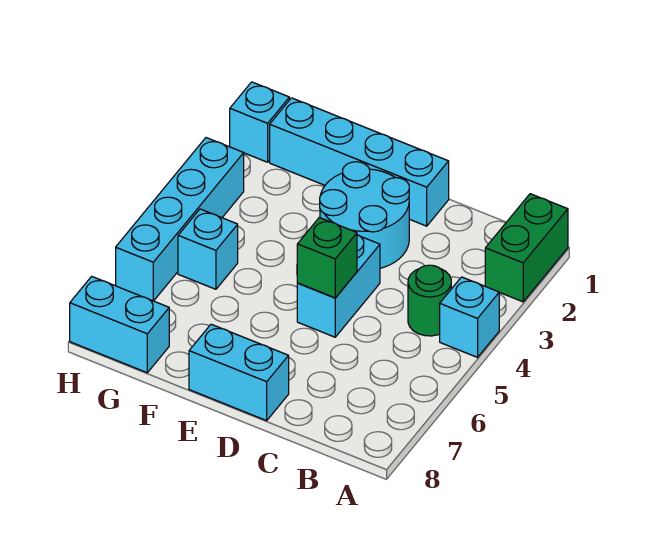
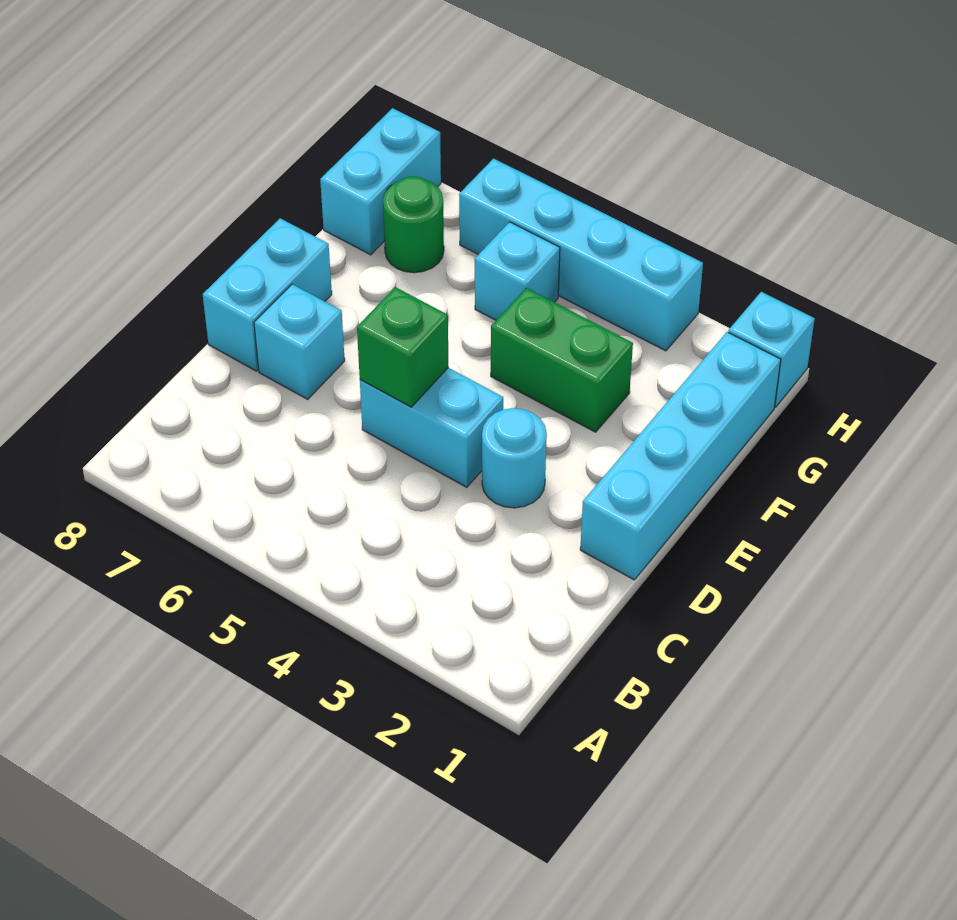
green brick A1:A2 level 1 -> green brick F3:F4 level 1
cyan brick A4 level 1 -> cyan brick D7 level 1
green round brick B4 level 1 -> green round brick G7 level 1
cyan round brick D2:E3 level 1 -> cyan round brick D3 level 1

